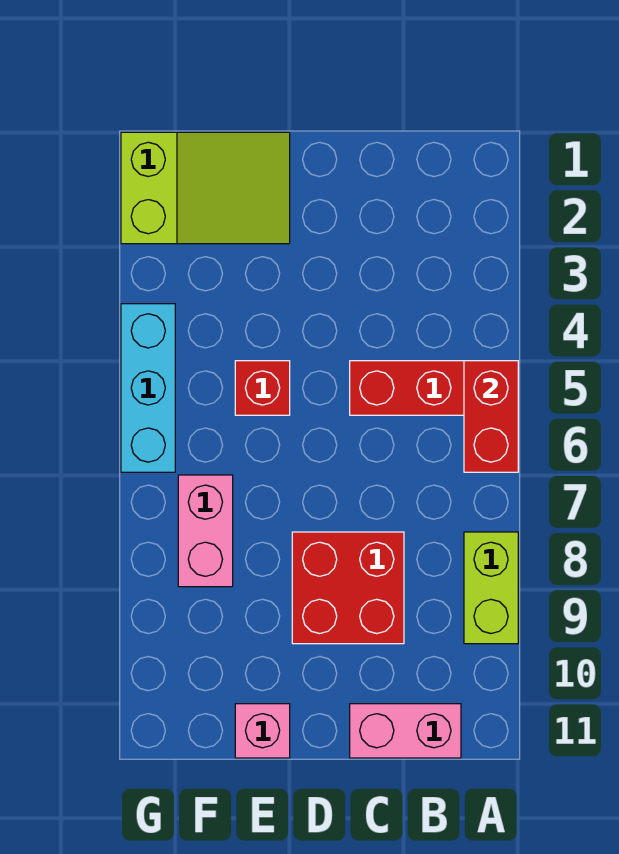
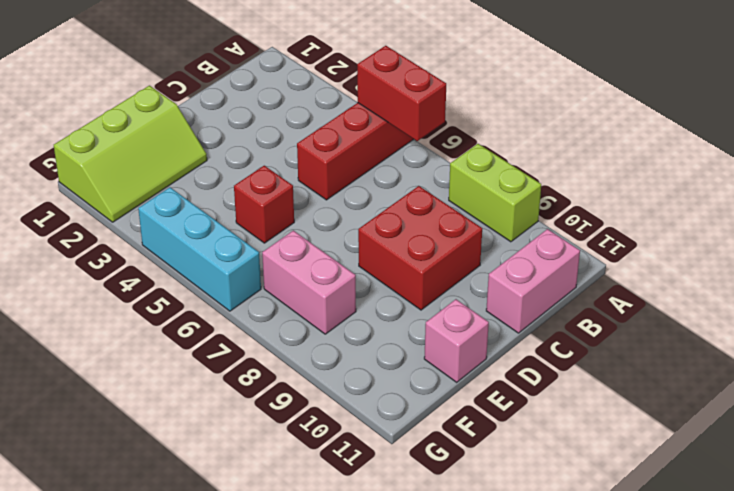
lime slope E1:G2 level 1 top G -> lime slope E1:G2 level 1 top 1

